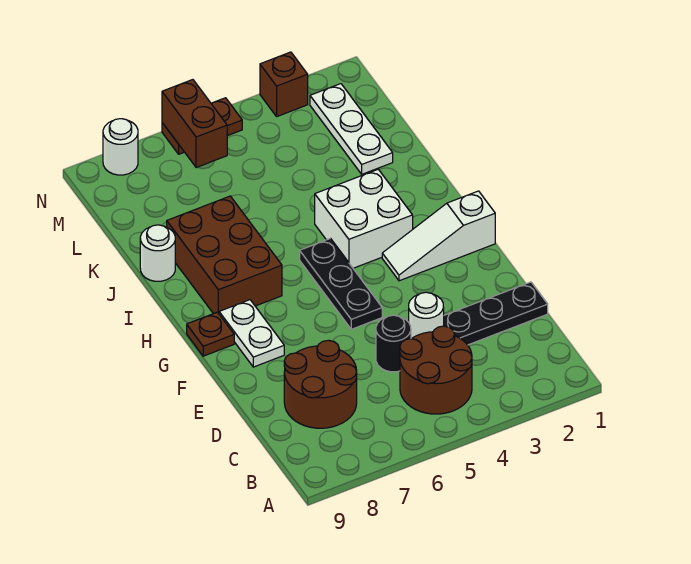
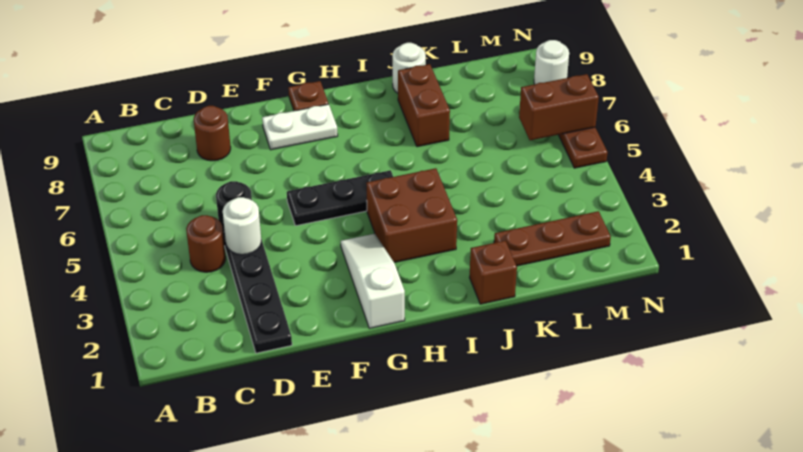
brown round brick B4:C5 level 1 -> brown round brick C4 level 1
brown round brick C7:D8 level 1 -> brown round brick D8 level 1
white brick H3:I4 level 1 -> brown brick H3:I4 level 1
brown brick H7:J8 level 1 -> brown brick J7:J8 level 1
white plate K2:M2 level 1 -> brown plate K2:M2 level 1
brown brick N3 level 1 -> brown brick J1 level 1

